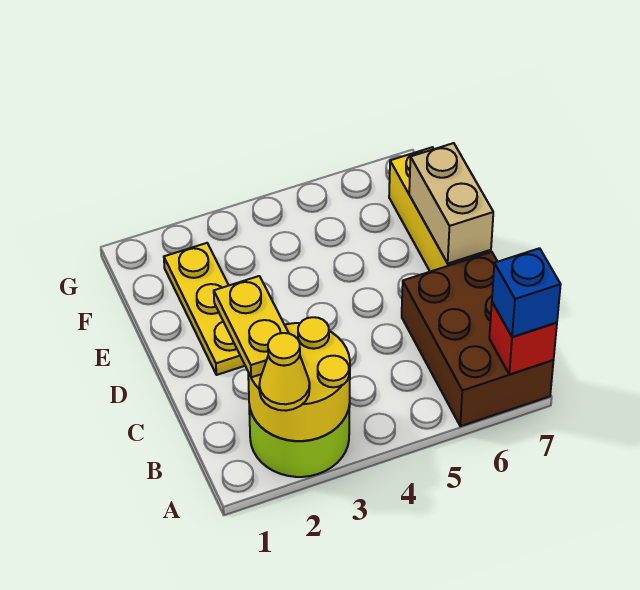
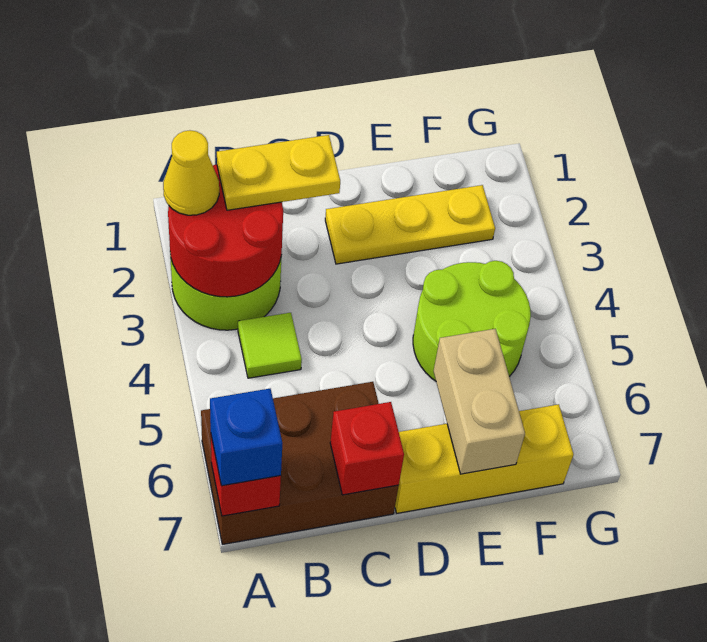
yellow round brick A2:B3 level 2 -> red round brick A2:B3 level 2
none -> lime tile B4 level 1
none -> red brick C7 level 2
tan brick D7:E7 level 2 -> tan brick E6:E7 level 2
none -> lime round brick E4:F5 level 1

